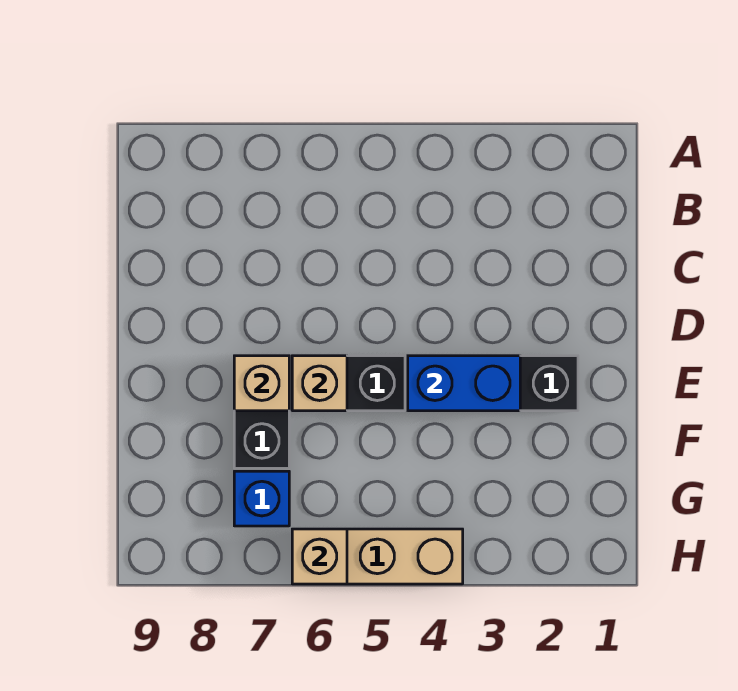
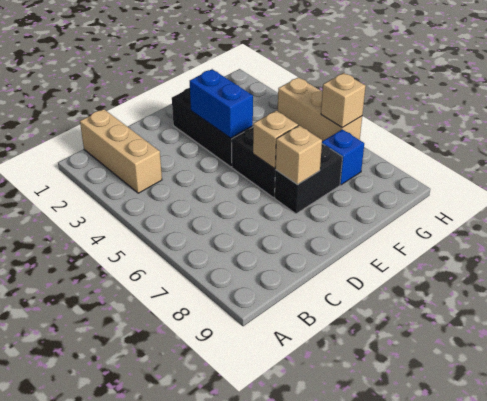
none -> tan brick B1:B3 level 1

